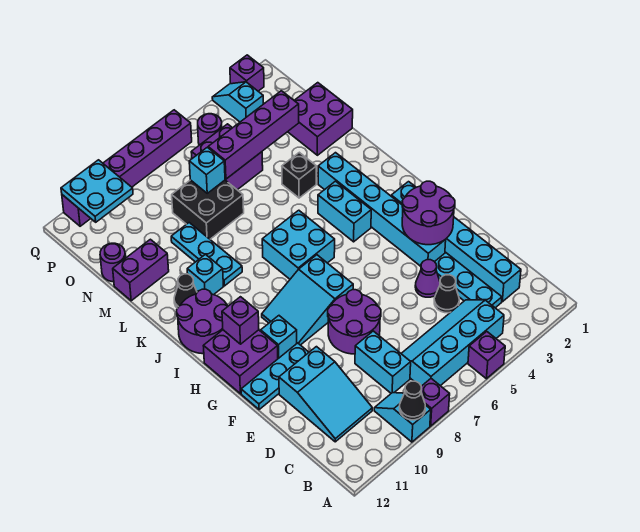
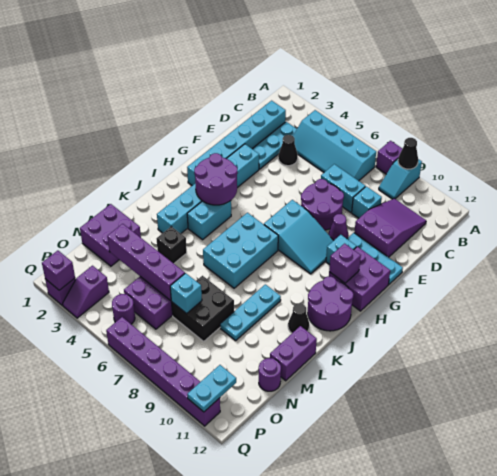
purple brick A5 level 1 -> purple brick Q2 level 2
cyan brick C8:D8 level 1 -> cyan brick D7:D8 level 1
cyan slope C10:E11 level 1 top E -> purple slope C10:E11 level 1 top E
purple cone E4 level 1 -> purple cone F9 level 1
purple round brick F2:G3 level 2 -> purple round brick H3:I4 level 2
cyan brick I6:J7 level 1 -> cyan brick I6:K7 level 1
cyan brick K10 level 1 -> cyan brick D9 level 1
purple brick M11:M12 level 1 -> purple brick L12:M12 level 1
cyan slope P3:Q3 level 1 top P -> purple slope P3:Q3 level 1 top P
cyan plate P10:Q11 level 2 -> cyan plate P11:Q11 level 2

